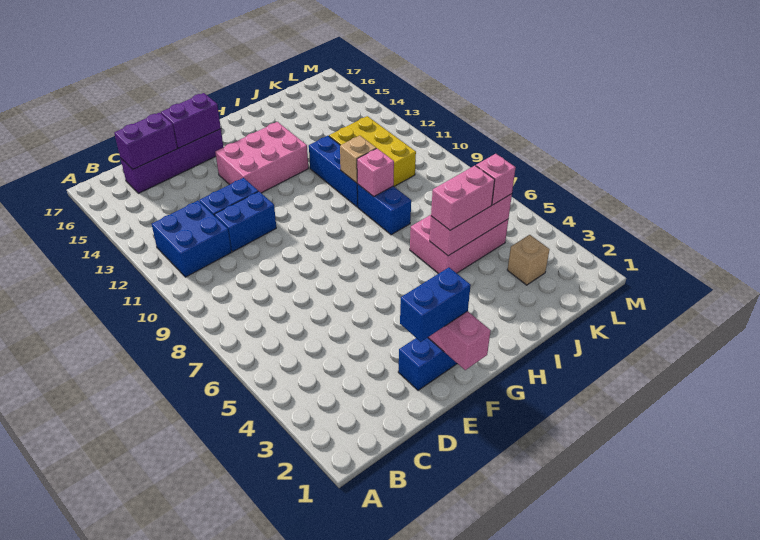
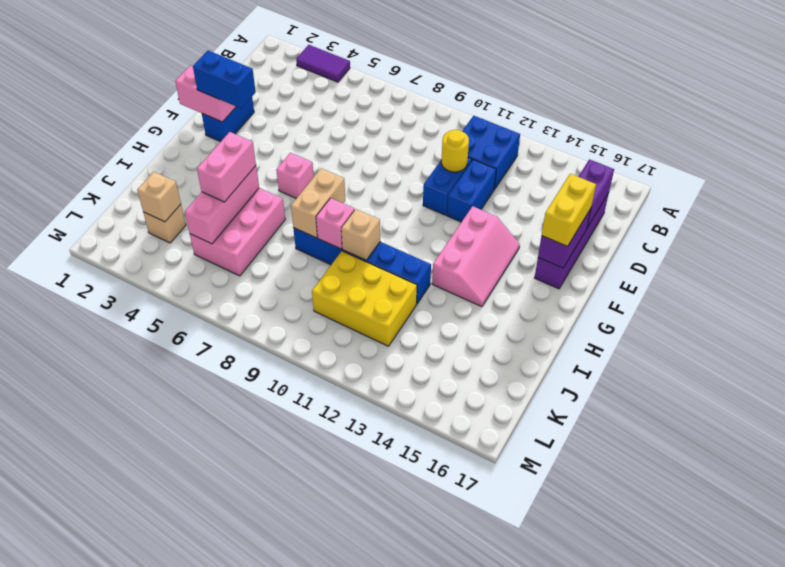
none -> purple tile A3:A4 level 1
none -> yellow round brick D11 level 2
blue brick E2:F2 level 3 -> blue brick F2:F3 level 3
none -> yellow brick E16:F16 level 3
pink brick F13:H14 level 1 -> pink slope F13:H14 level 1 top 13
none -> tan brick H8:I8 level 2
none -> tan brick K3 level 2
pink brick K5 level 3 -> pink brick G6 level 1

